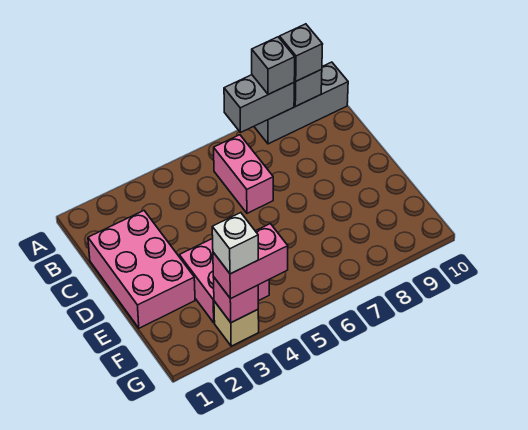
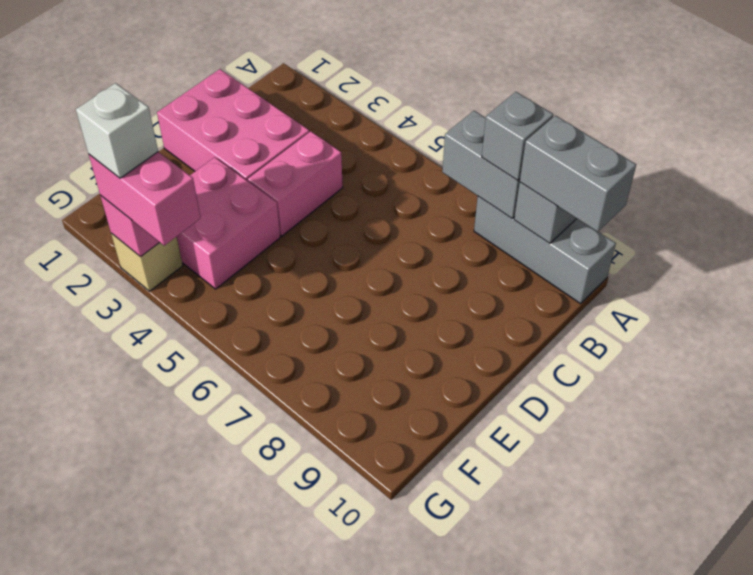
grey brick A9 level 3 -> grey brick A9:A10 level 3
pink brick B6:C6 level 1 -> pink brick C4:D4 level 1
pink brick C1:E2 level 1 -> pink brick C1:D3 level 1

